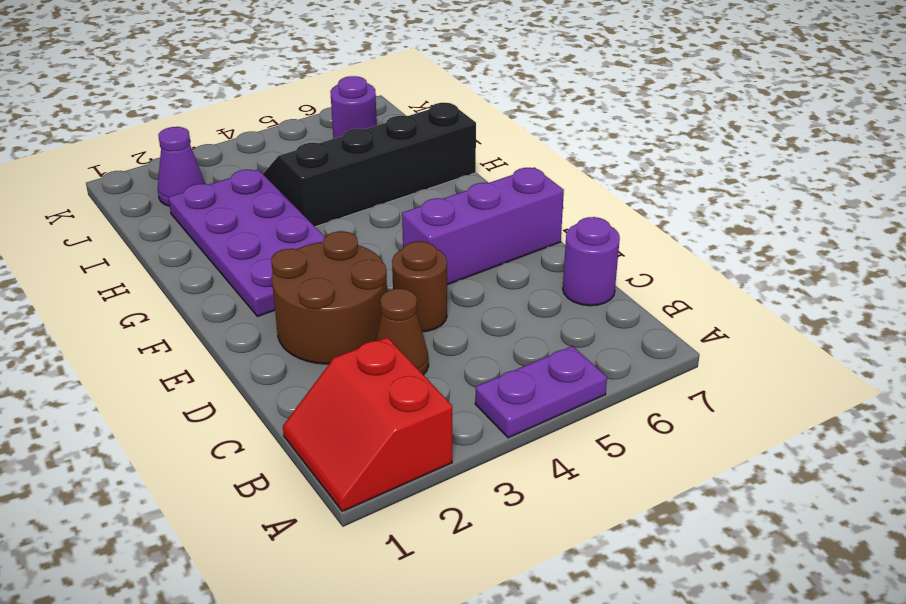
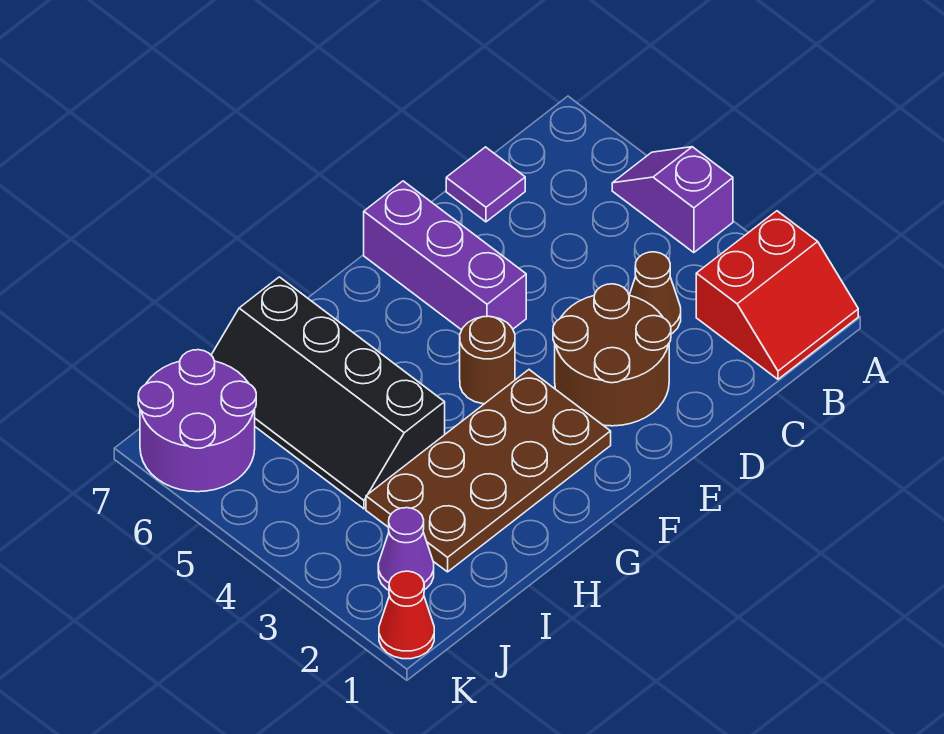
purple plate A4:A5 level 1 -> purple slope A4:A5 level 1 top 4
purple round brick C7 level 1 -> purple tile C7 level 1
brown round brick D4 level 1 -> brown round brick F4 level 1
purple plate F2:I3 level 1 -> brown plate F2:I3 level 1
purple round brick J6 level 1 -> purple round brick J6:K7 level 1
none -> red cone K1 level 1

